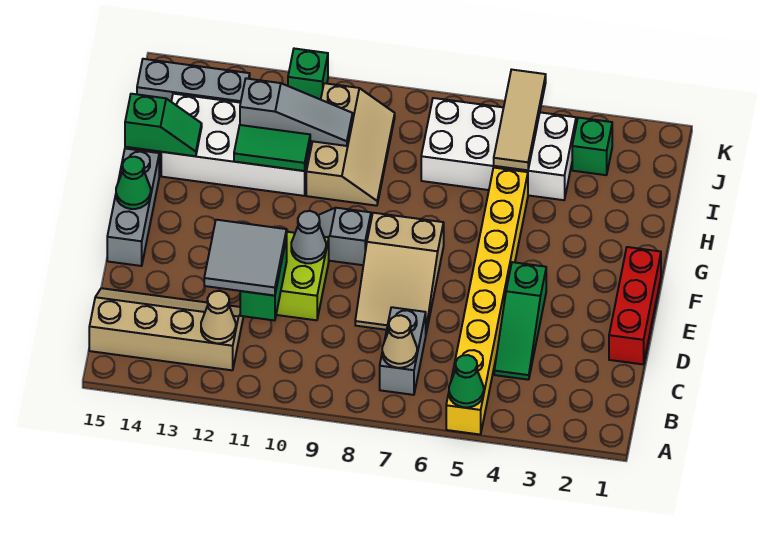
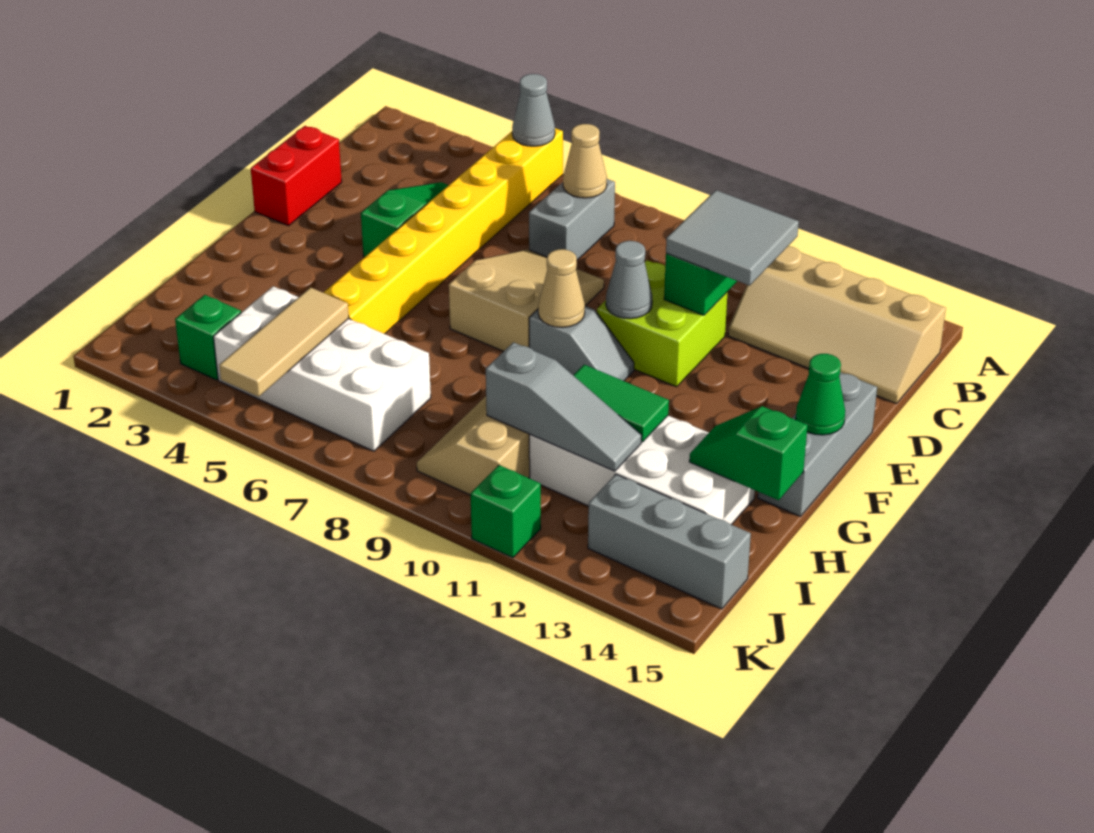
green cone A5 level 2 -> grey cone A5 level 2
tan cone B12 level 2 -> tan cone F9 level 2
red brick D1:F1 level 1 -> red brick D1:E1 level 1
grey slope I10:I12 level 2 top 12 -> grey slope I10:I12 level 2 top 10

